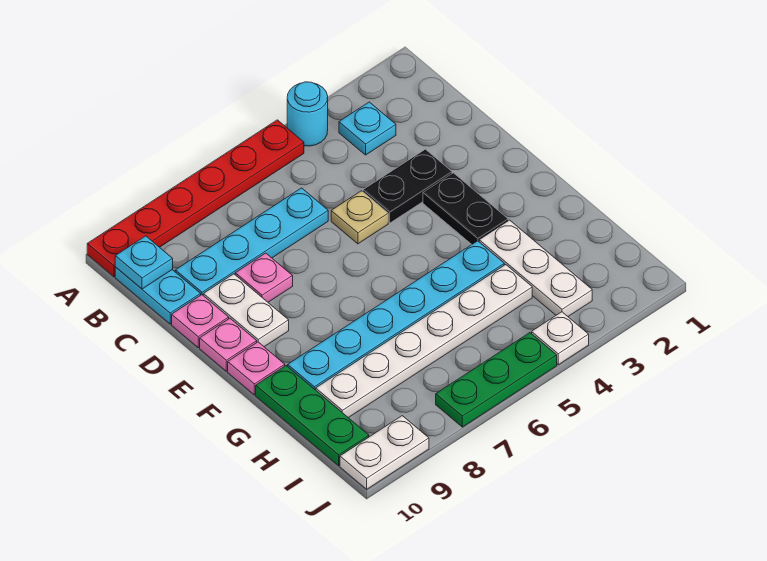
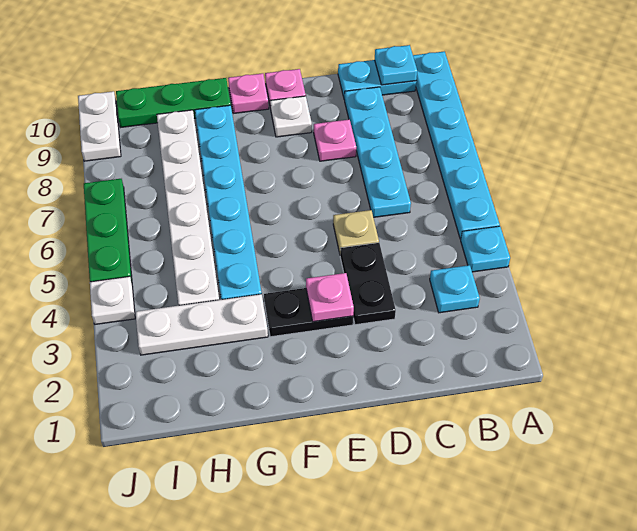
cyan round brick A4 level 1 -> cyan plate A4 level 1
red plate A5:A10 level 1 -> cyan plate A5:A10 level 1
white plate D9:E9 level 1 -> white plate E9 level 1
pink plate D10 level 1 -> pink plate E3 level 2

